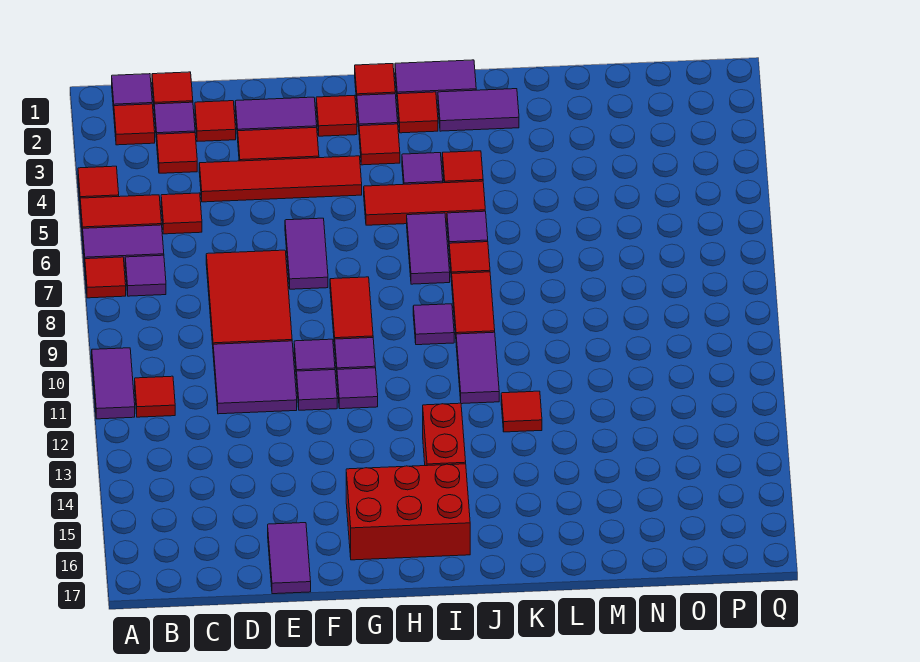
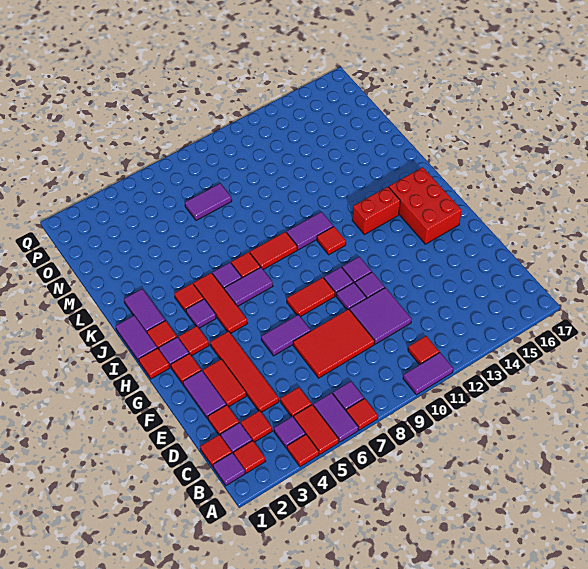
purple tile E16:E17 level 1 -> purple tile N7:N8 level 1
purple tile I9 level 1 -> purple tile B4 level 1
red tile K12 level 1 -> red tile I11 level 1

